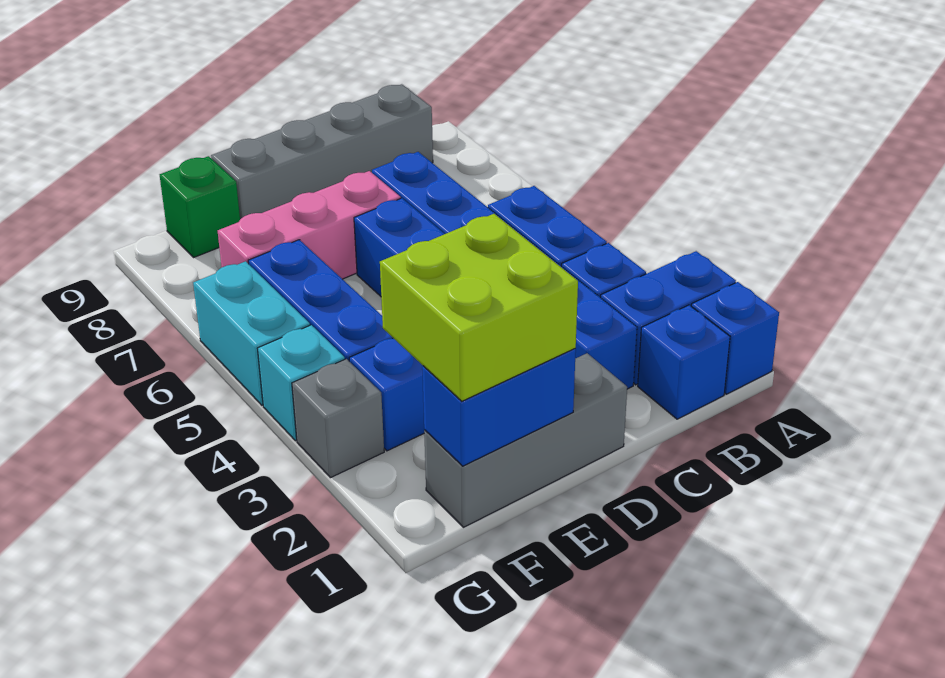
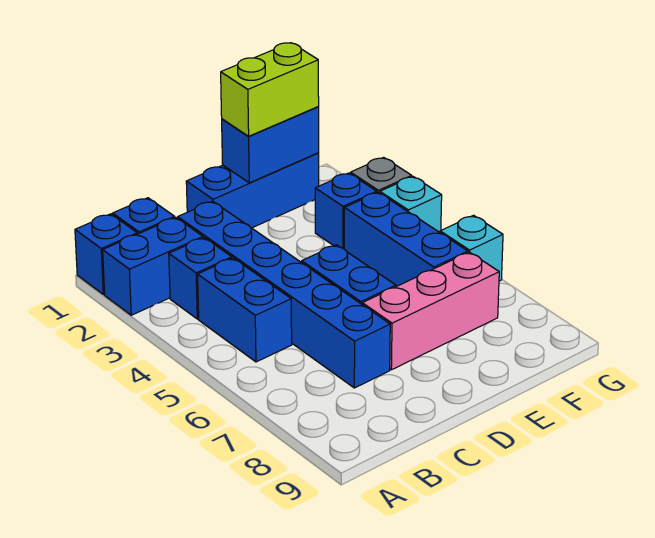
grey brick B9:E9 level 1 -> none
grey brick D1:F1 level 1 -> blue brick D1:F1 level 1
lime brick E1:F2 level 3 -> lime brick E1:F1 level 3
green brick F9 level 1 -> none
cyan brick G5:G6 level 1 -> cyan brick G6 level 1

